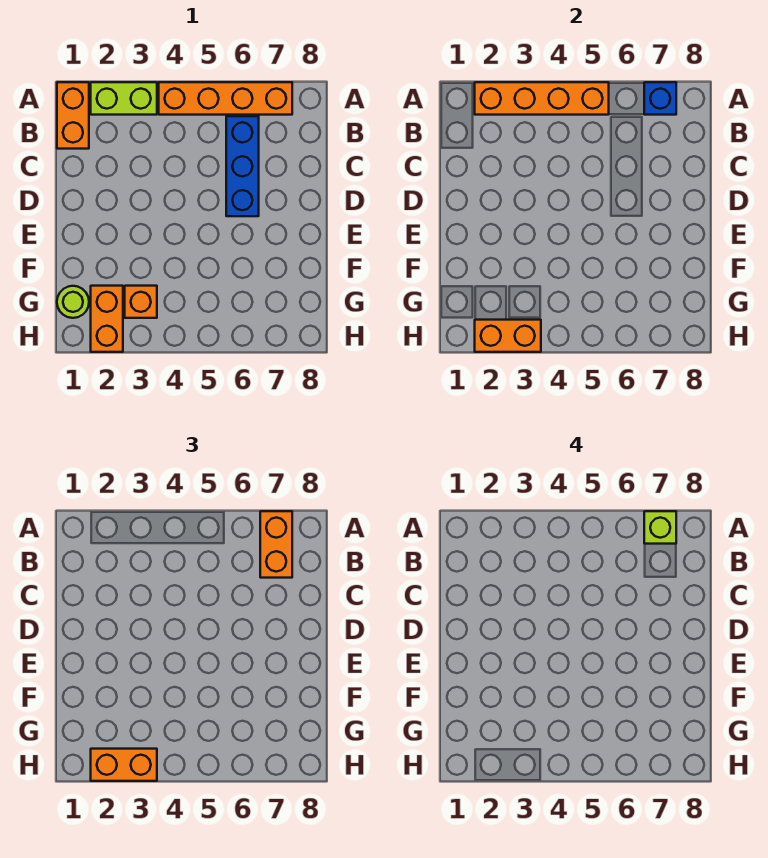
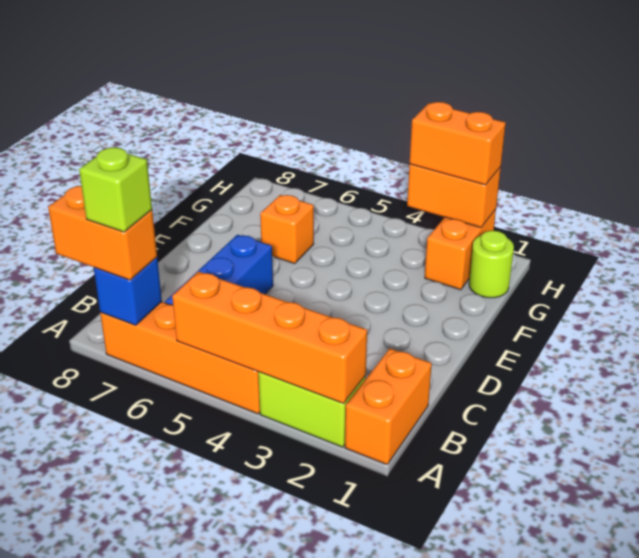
orange brick A7:B7 level 3 -> orange brick A7:A8 level 3
orange brick G3 level 1 -> orange brick F6 level 1

